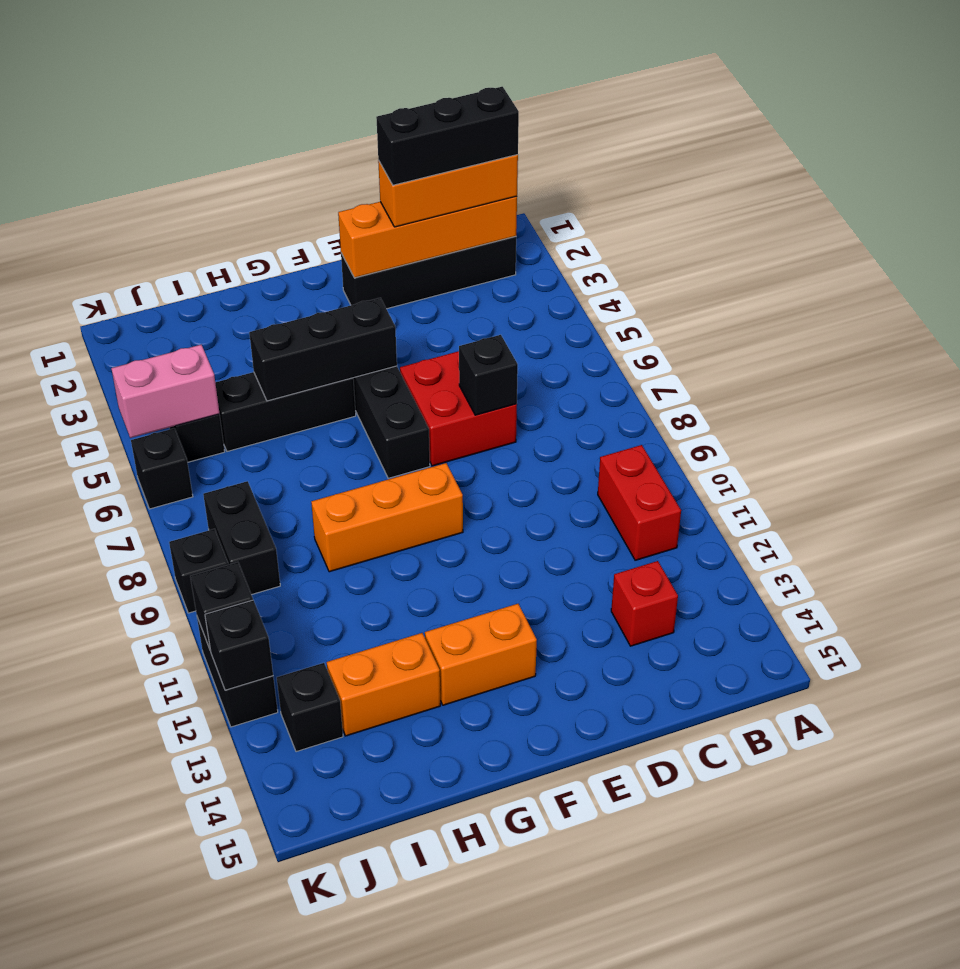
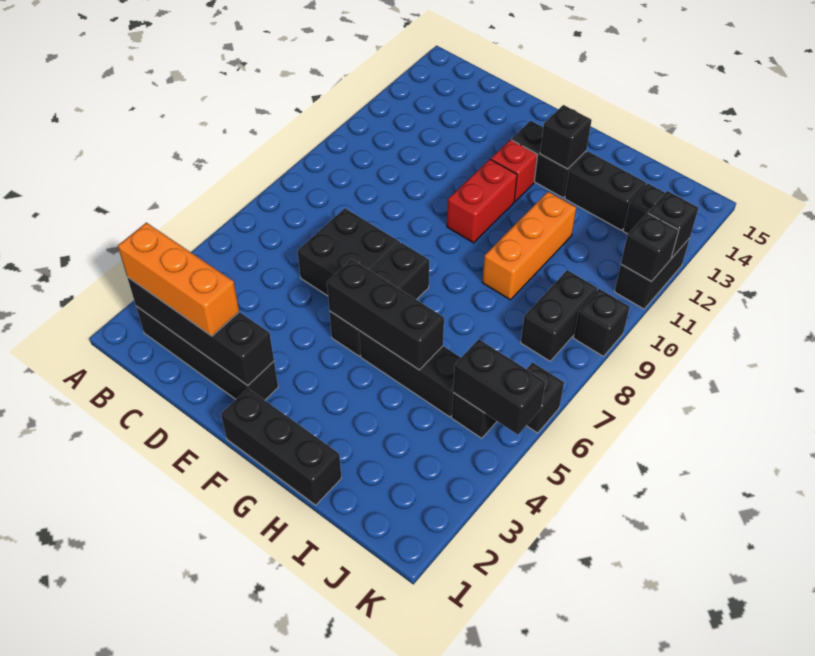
orange brick B2:E2 level 2 -> black brick B2:E2 level 2
black brick B2:D2 level 4 -> black brick F1:H1 level 1
red brick B10:B11 level 1 -> red brick F10:F11 level 1
red brick C13 level 1 -> red brick F12 level 1
red brick D6:E7 level 1 -> black brick D6:E7 level 1
black brick D7 level 2 -> black brick G13 level 2
orange brick F9:H9 level 1 -> orange brick H9:H11 level 1
orange brick F13:G13 level 1 -> black brick F13:G13 level 1
orange brick H13:I13 level 1 -> black brick H13:I13 level 1
pink brick J5:K5 level 2 -> black brick J5:K5 level 2

